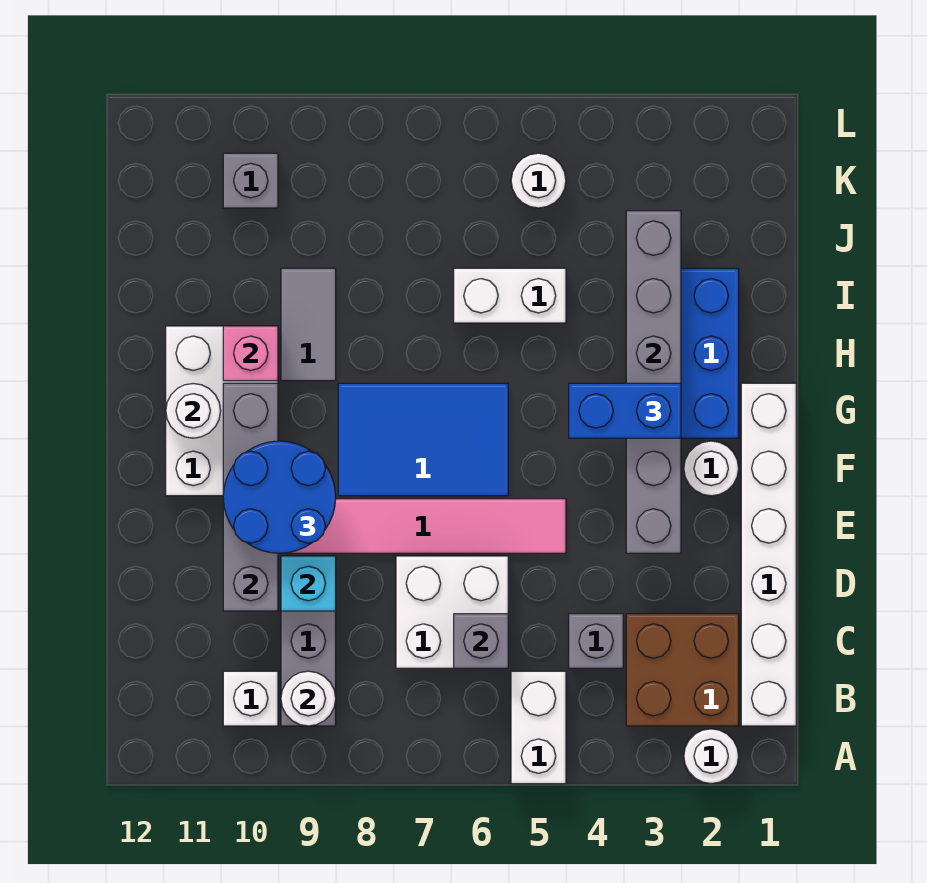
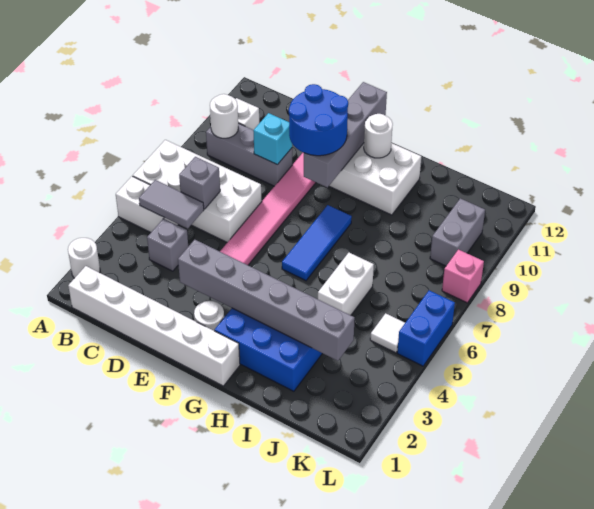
brown brick B2:C3 level 1 -> none
white brick C6:D7 level 1 -> white brick A6:D7 level 1
grey brick D10:G10 level 2 -> grey brick F9:F12 level 2
blue tile F6:G8 level 1 -> blue tile G6:G8 level 1
blue brick G3:G4 level 3 -> blue brick L5:L6 level 1
grey tile H9:I9 level 1 -> grey tile B5:C5 level 2
pink brick H10 level 2 -> pink brick L8 level 1
white round brick K5 level 1 -> white tile K5 level 1
grey brick K10 level 1 -> grey brick K9:K10 level 1

